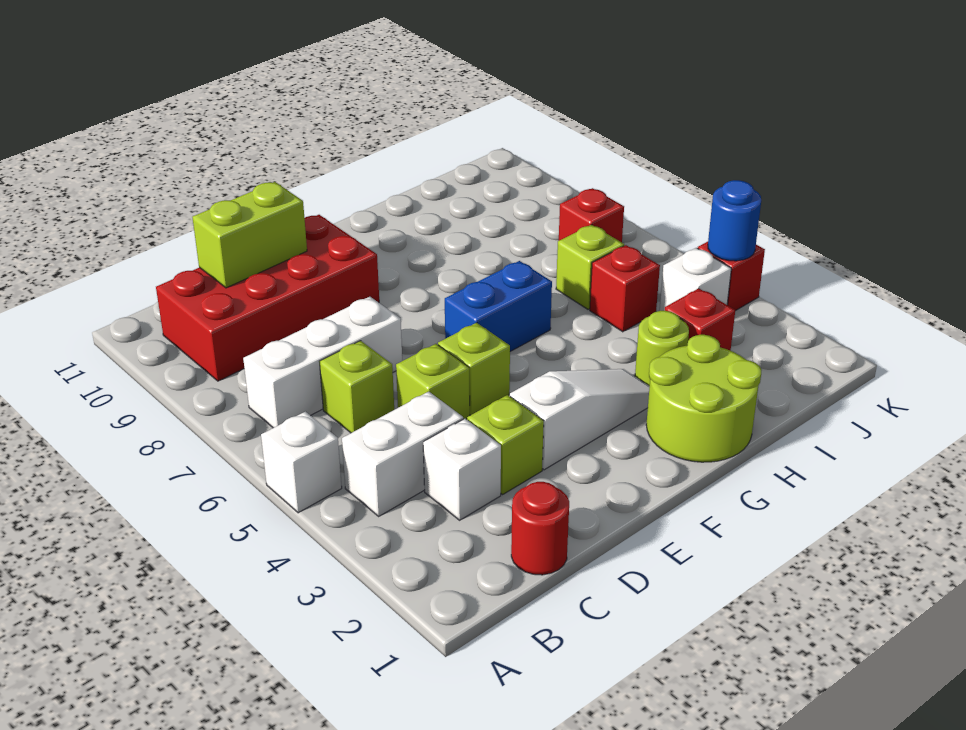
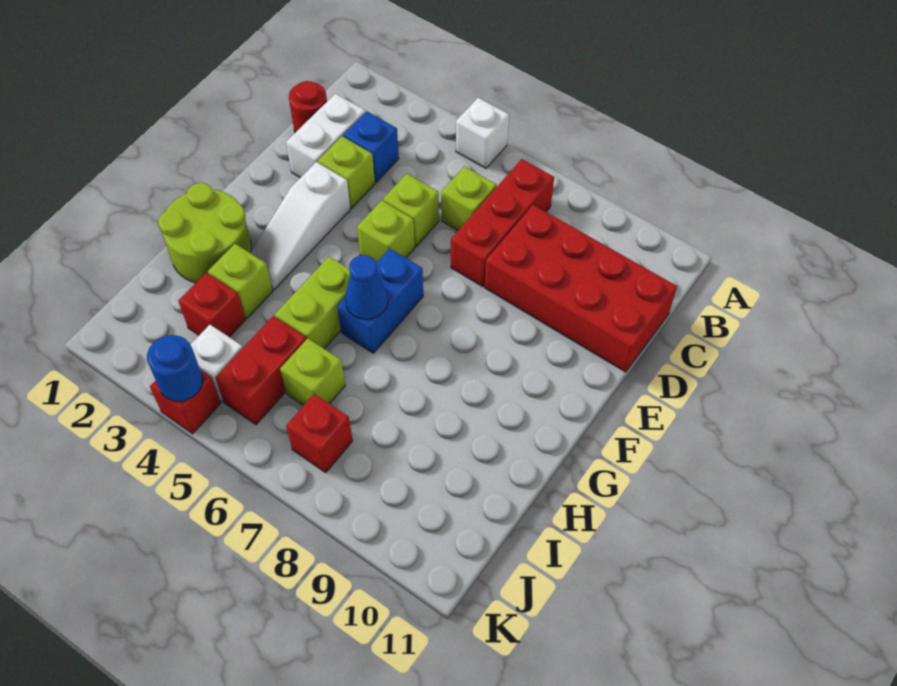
white brick B4:C4 level 1 -> white brick C2:D2 level 1
white brick B7:D7 level 1 -> red brick B7:D7 level 1
red brick B9:E10 level 1 -> red brick C8:D11 level 1
white brick C3 level 1 -> blue brick C3 level 1
lime brick C10:D10 level 2 -> lime brick G5:H5 level 1
none -> blue cone G6 level 2
lime round brick H3 level 1 -> lime brick H3 level 1
red brick I5 level 1 -> red brick I5:J5 level 1

